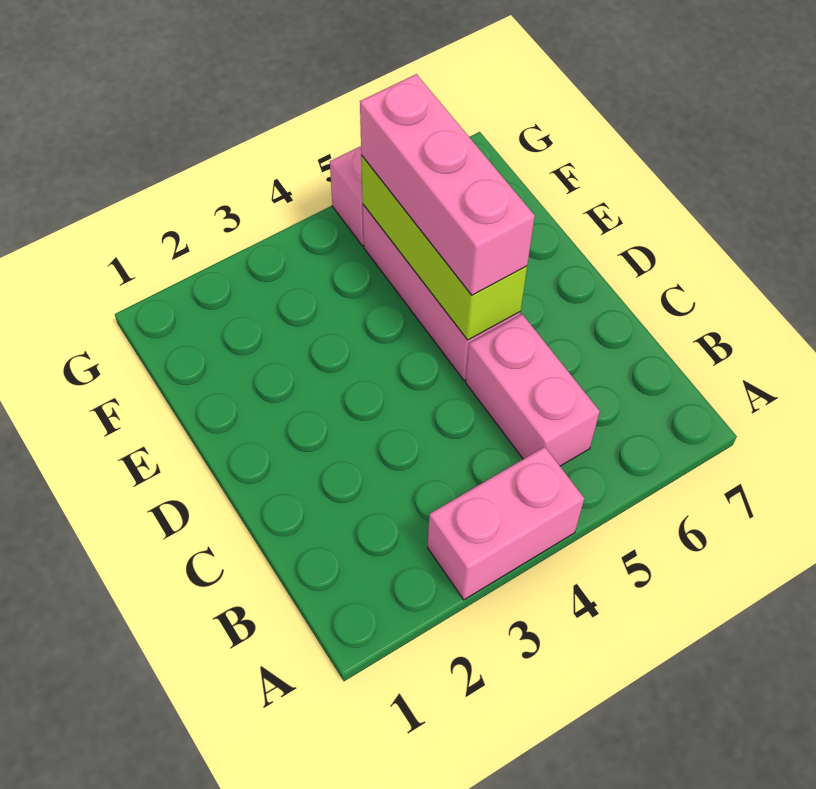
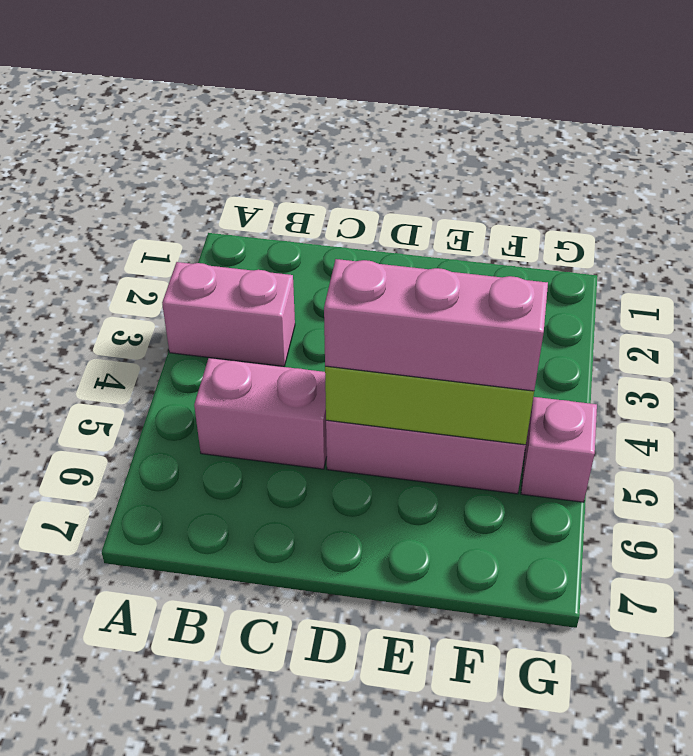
pink brick A3:A4 level 1 -> pink brick A3:B3 level 1

